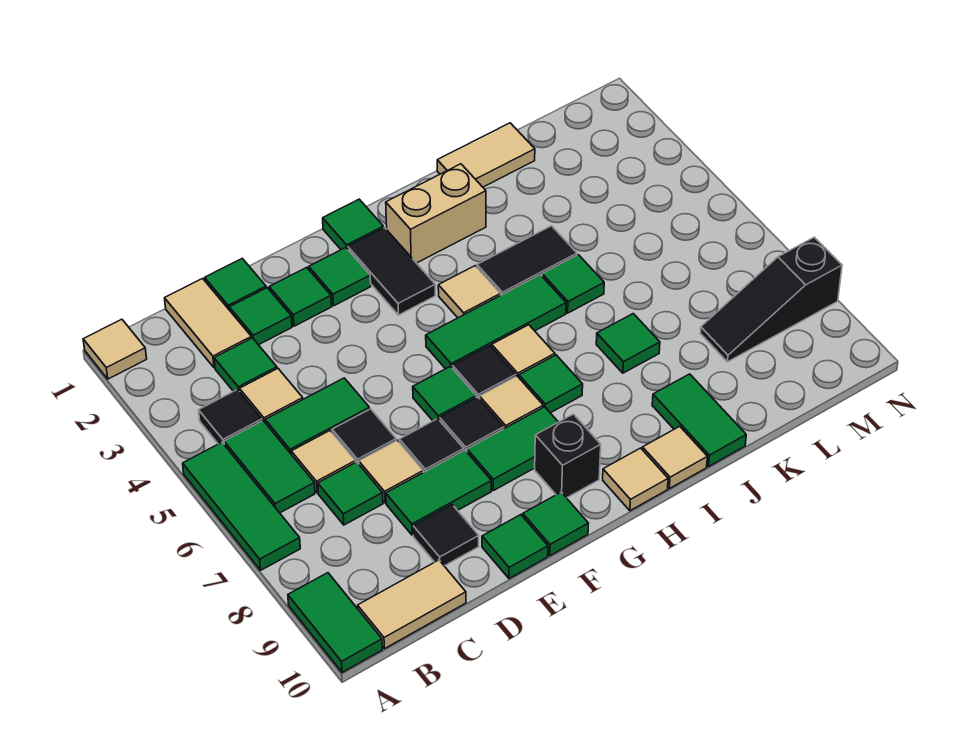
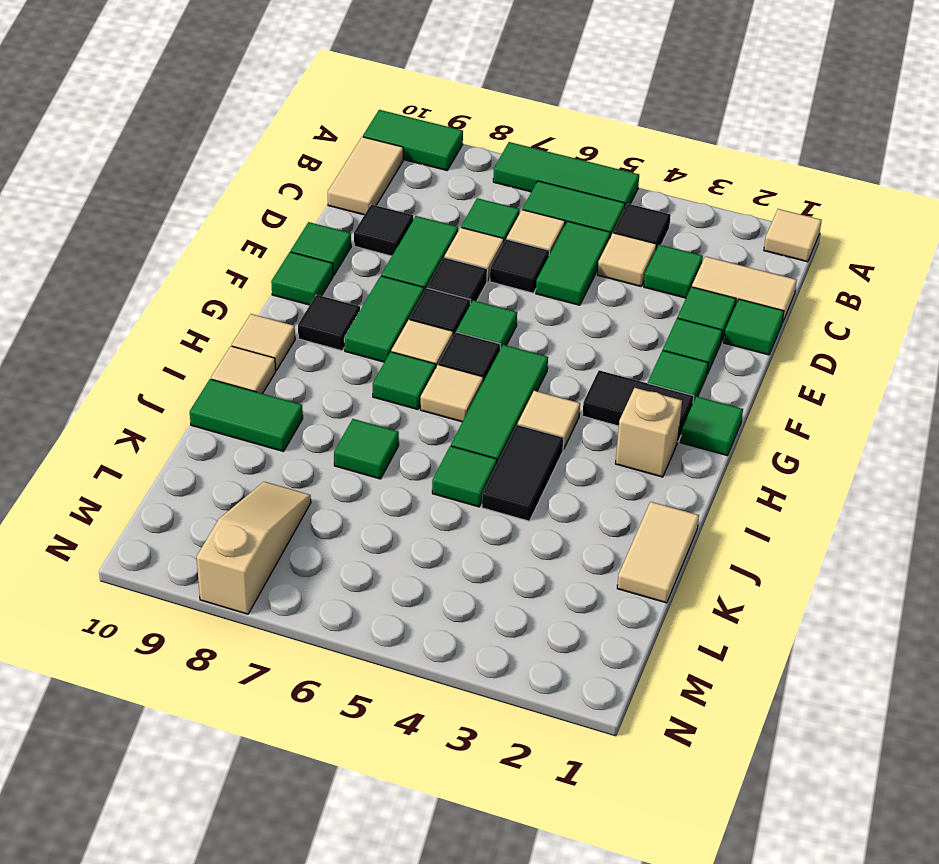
black brick G9 level 1 -> black tile G9 level 1
tan brick H2:I2 level 1 -> tan brick H2 level 1
black slope L8:N8 level 1 top N -> tan slope L8:N8 level 1 top N

